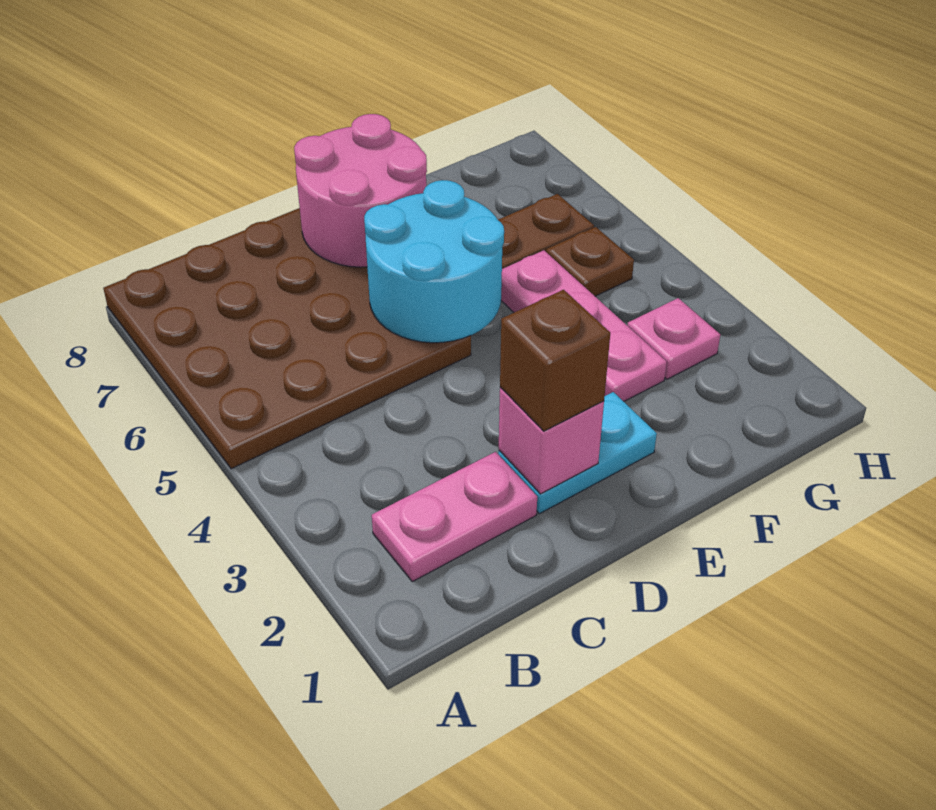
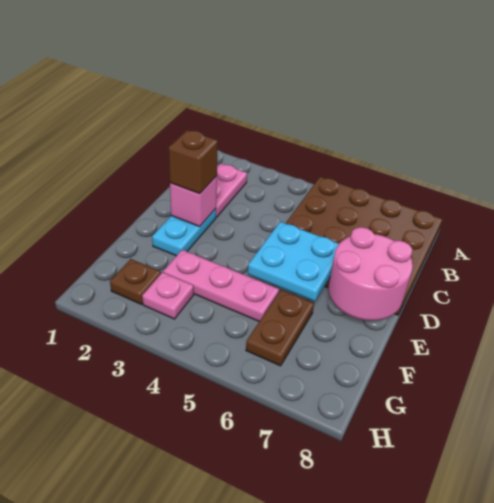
cyan round brick D5:E6 level 2 -> cyan plate D5:E6 level 2
brown plate G5 level 1 -> brown plate G2 level 1

